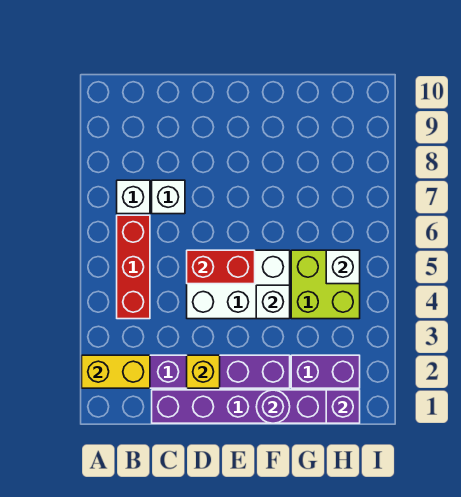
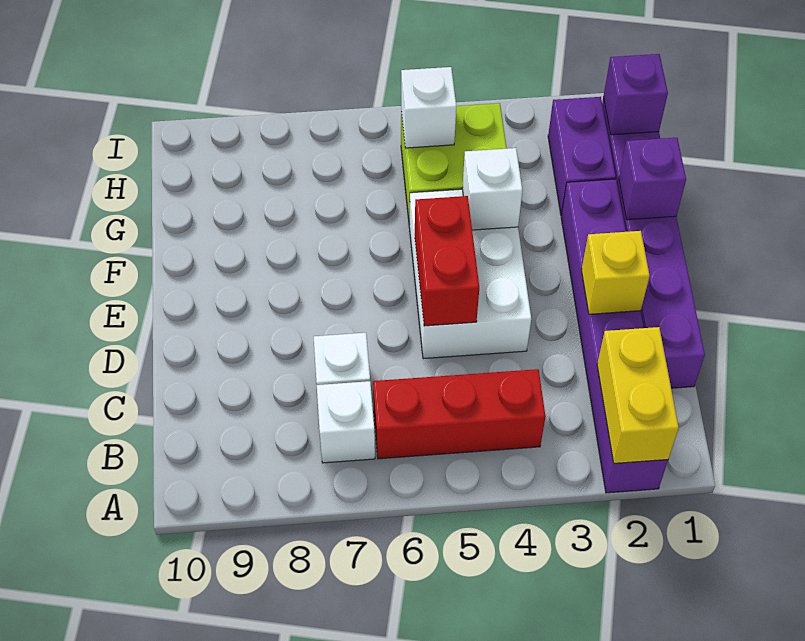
purple round brick F1 level 2 -> purple brick F1 level 2

